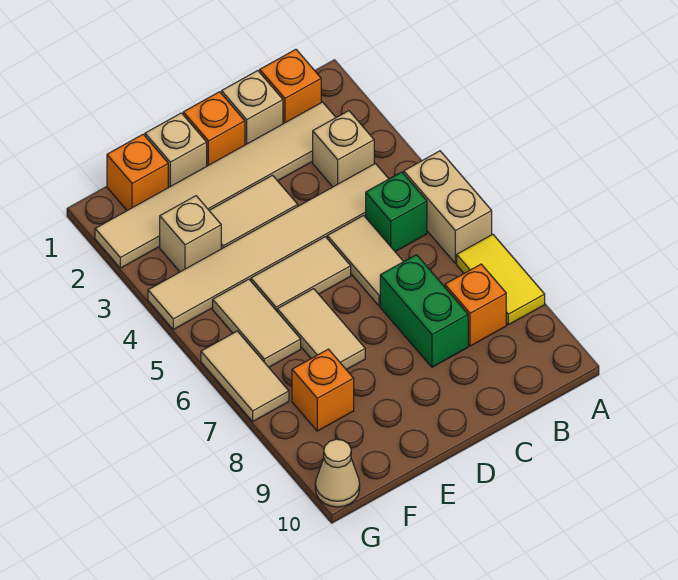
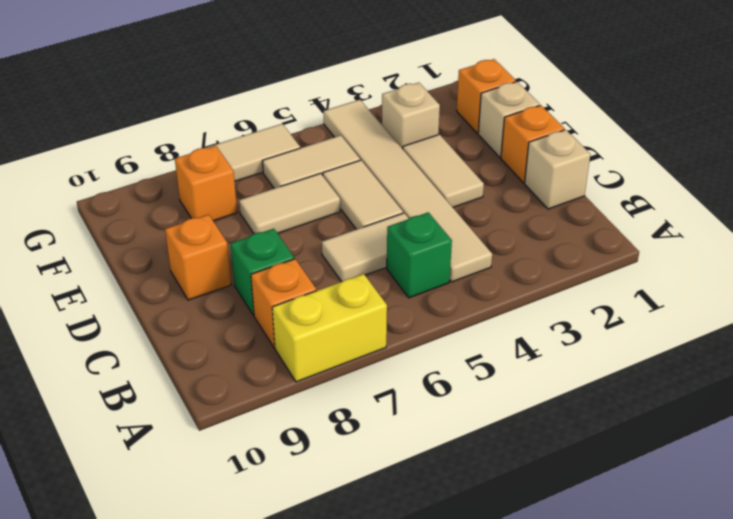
tan brick A5:A6 level 1 -> none
yellow tile A7:A8 level 1 -> yellow brick A7:A8 level 1
orange brick B1 level 1 -> orange brick D9 level 1
tan tile B2:G2 level 1 -> none
tan brick B3 level 1 -> none
green brick C7:C8 level 1 -> green brick C8 level 1
tan cone G10 level 1 -> none

